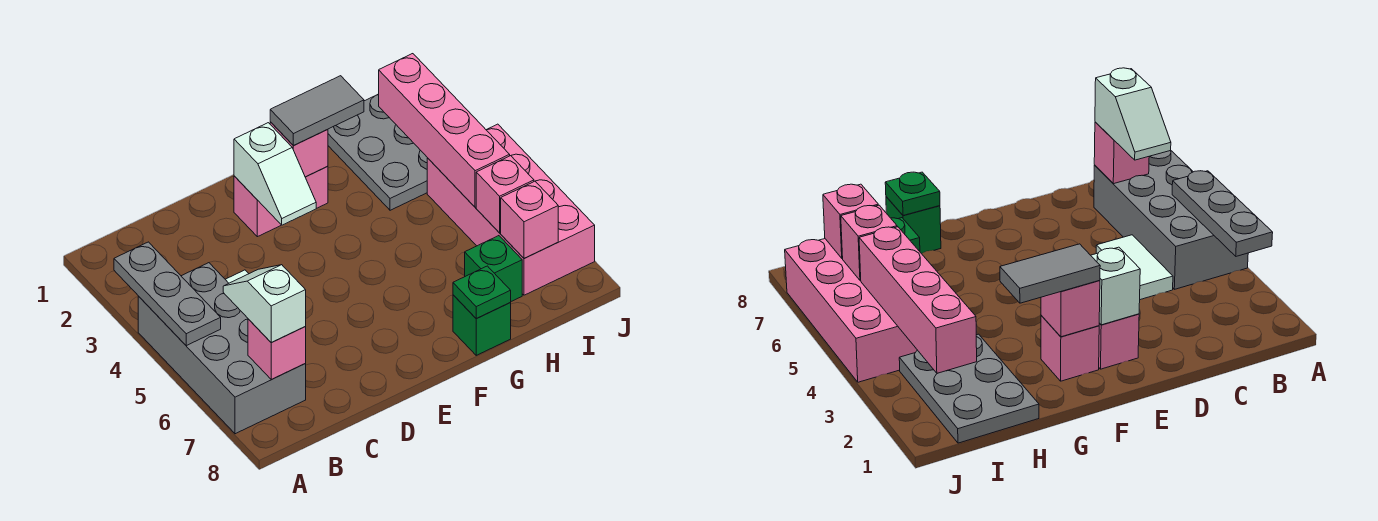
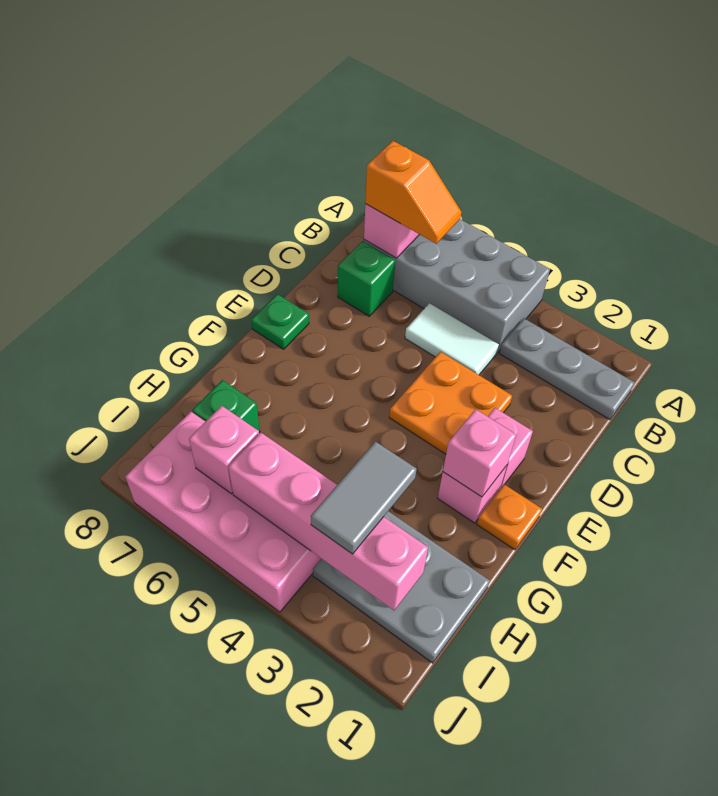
grey plate A3:A5 level 2 -> grey plate B1:B3 level 1
white slope B6:B7 level 3 top 7 -> orange slope B6:B7 level 3 top 7
none -> orange plate D3:E4 level 1
white slope E2:E3 level 2 top 2 -> none
none -> orange plate F1 level 1
grey tile F2:G2 level 3 -> grey tile H3:I3 level 3
green brick G8 level 1 -> green brick C7 level 1
green plate G8 level 2 -> green plate E8 level 1
pink brick I7 level 2 -> none

